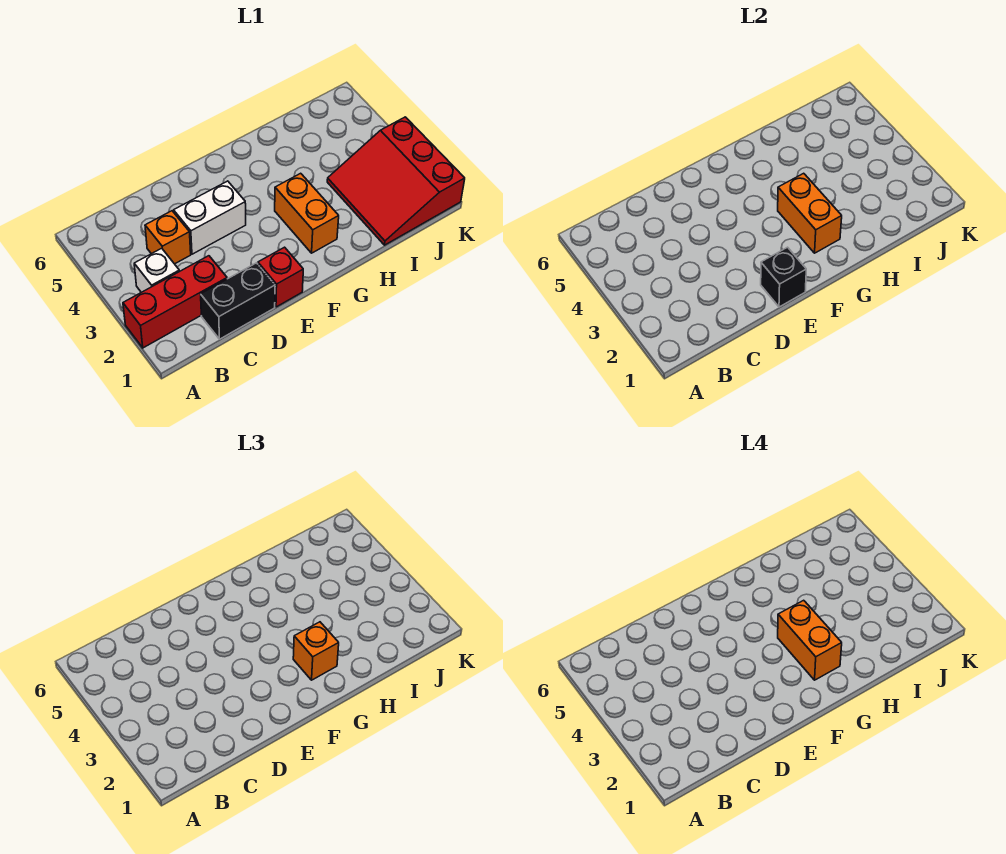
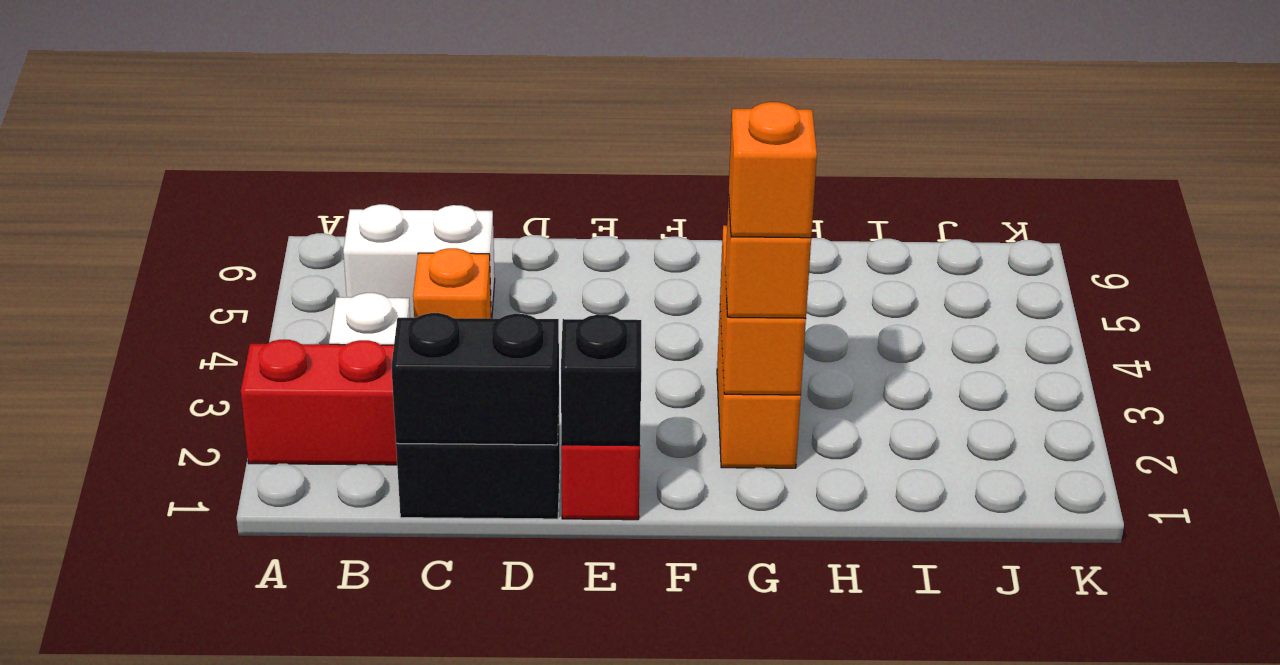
none -> black brick C1:D1 level 2
white brick D4:E4 level 1 -> white brick B5:C5 level 1
orange brick G2:G3 level 4 -> orange brick G2 level 4
red slope I1:K3 level 1 top K -> none

